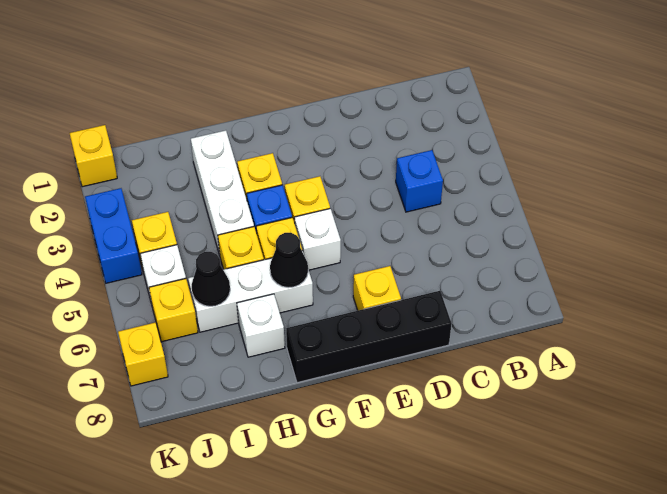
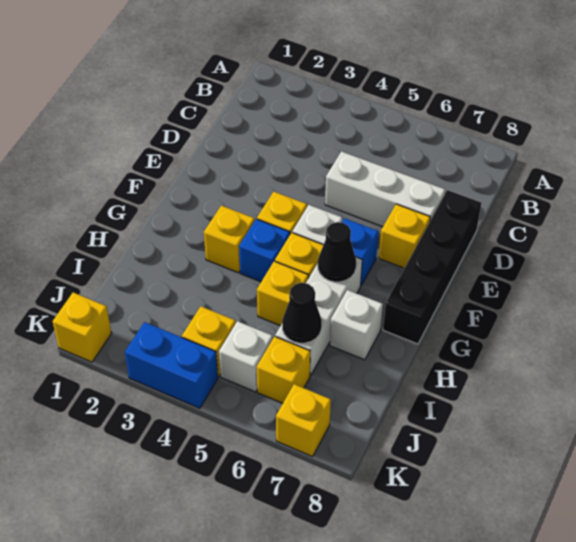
blue brick C4 level 1 -> blue brick F6 level 1
white brick H2:H4 level 1 -> white brick D5:D7 level 1

